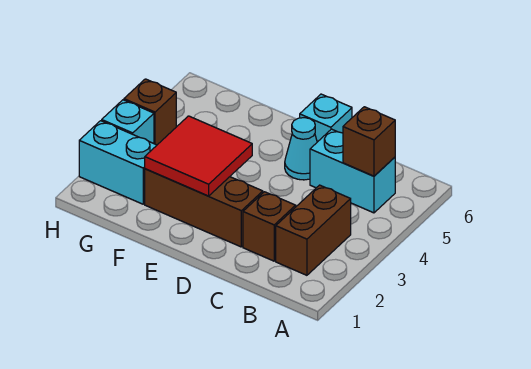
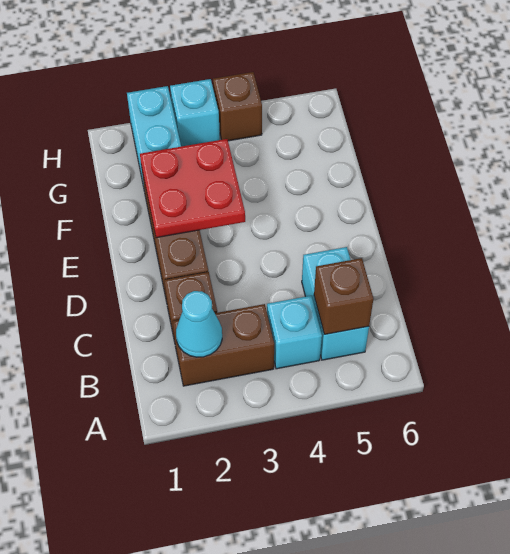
cyan cone D5 level 1 -> cyan cone B2 level 2
cyan brick D6 level 1 -> cyan brick B4 level 1
red tile E2:F3 level 2 -> red plate E2:F3 level 2

